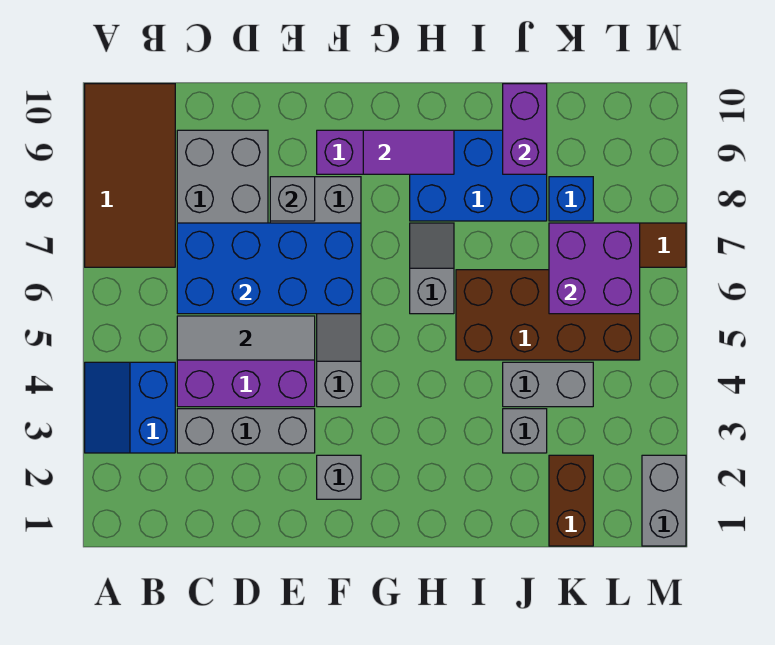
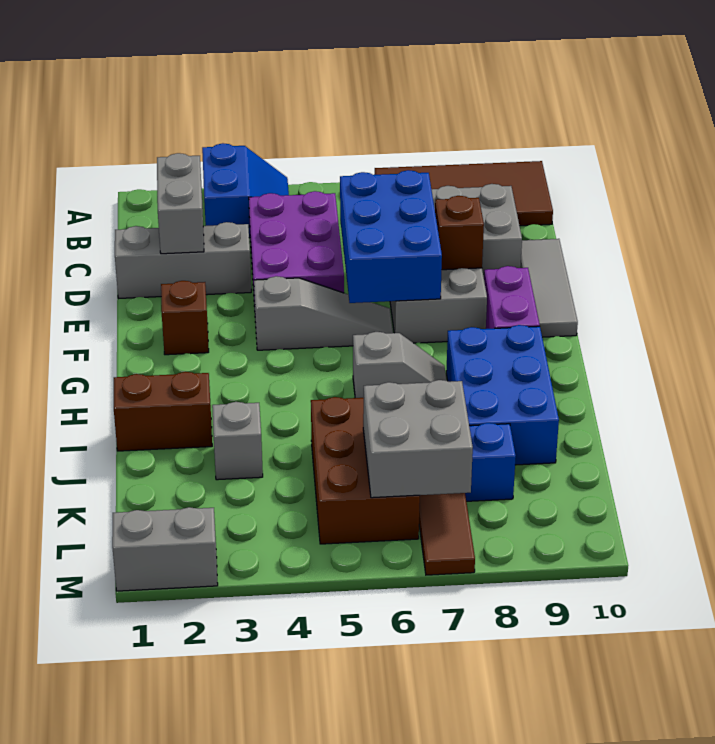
blue slope A3:B4 level 1 top B -> blue slope A3:B4 level 1 top 3
grey brick C3:E3 level 1 -> grey brick D1:D3 level 1
grey tile C5:E5 level 2 -> grey tile D10:F10 level 1
blue brick C6:F7 level 2 -> blue brick D6:F7 level 2
grey brick E8 level 2 -> brown brick E8 level 2
grey brick F2 level 1 -> brown brick F2 level 1
purple tile G9:H9 level 2 -> none
brown brick I5:L6 level 1 -> brown brick J5:L6 level 1
grey brick J4:K4 level 1 -> grey brick C2:D2 level 2
purple brick J9:J10 level 2 -> none
brown brick K1:K2 level 1 -> brown brick I1:I2 level 1
purple brick K6:L7 level 2 -> grey brick K6:L7 level 2

